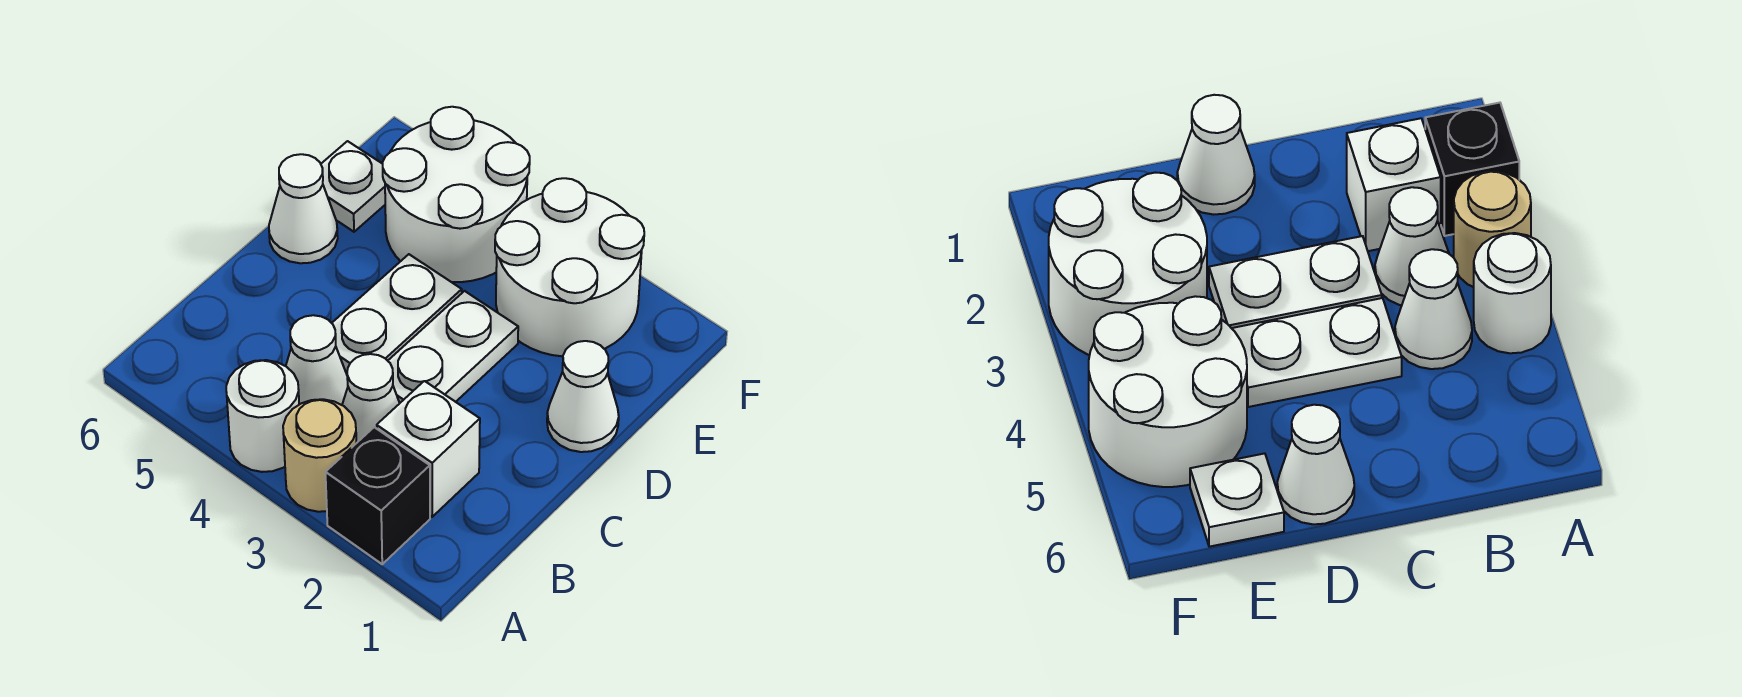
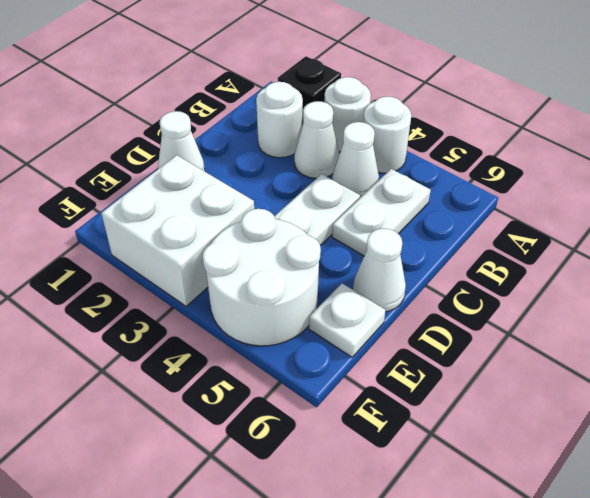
tan round brick A3 level 1 -> white round brick A3 level 1
white brick B2 level 1 -> white round brick B2 level 1
white plate C3:D3 level 1 -> white plate B5:C5 level 1
white round brick E2:F3 level 1 -> white brick E2:F3 level 1

